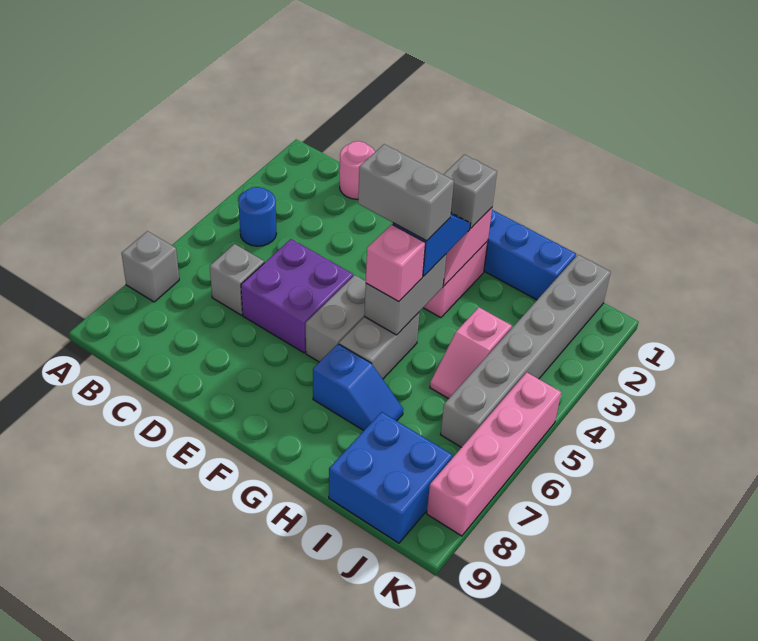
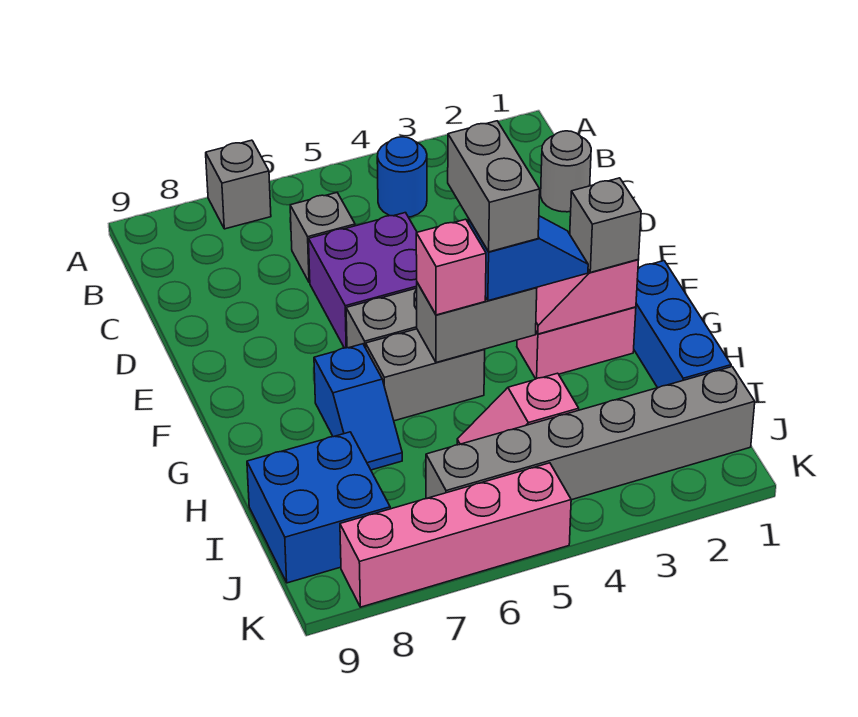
pink round brick C1 level 1 -> grey round brick C1 level 1

